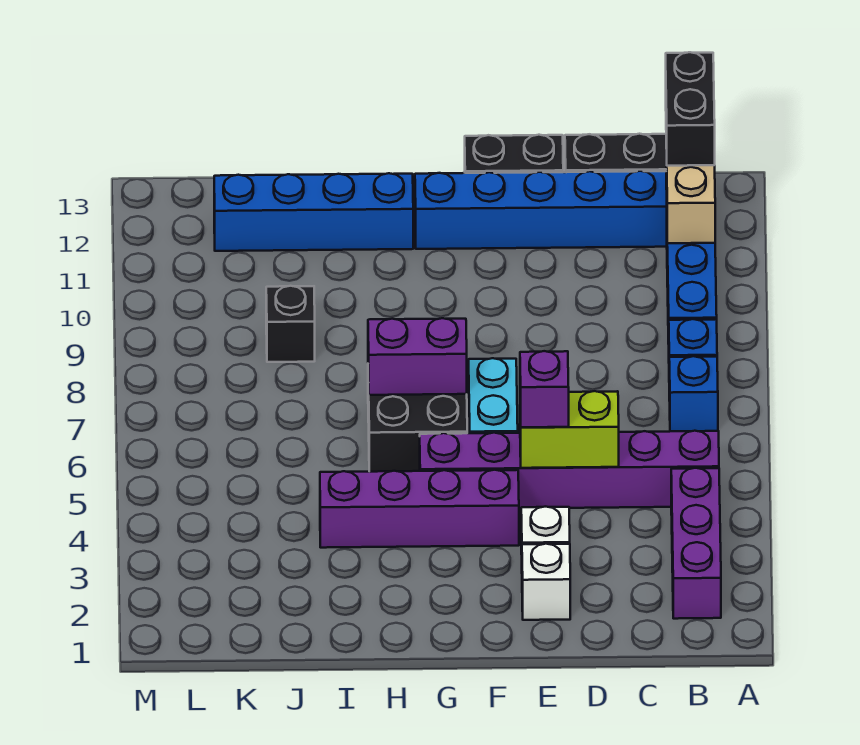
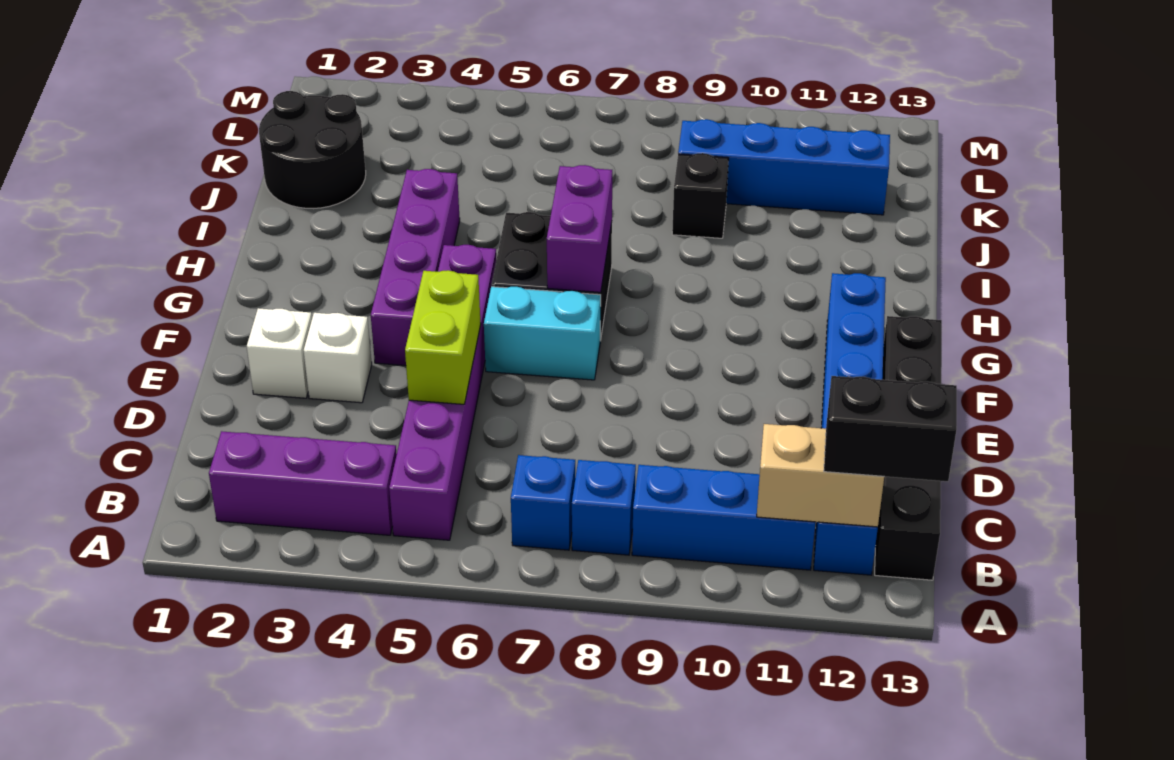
purple brick E5 level 3 -> none
blue brick H12:K12 level 1 -> blue brick K9:K12 level 1
none -> black round brick J1:K2 level 1

